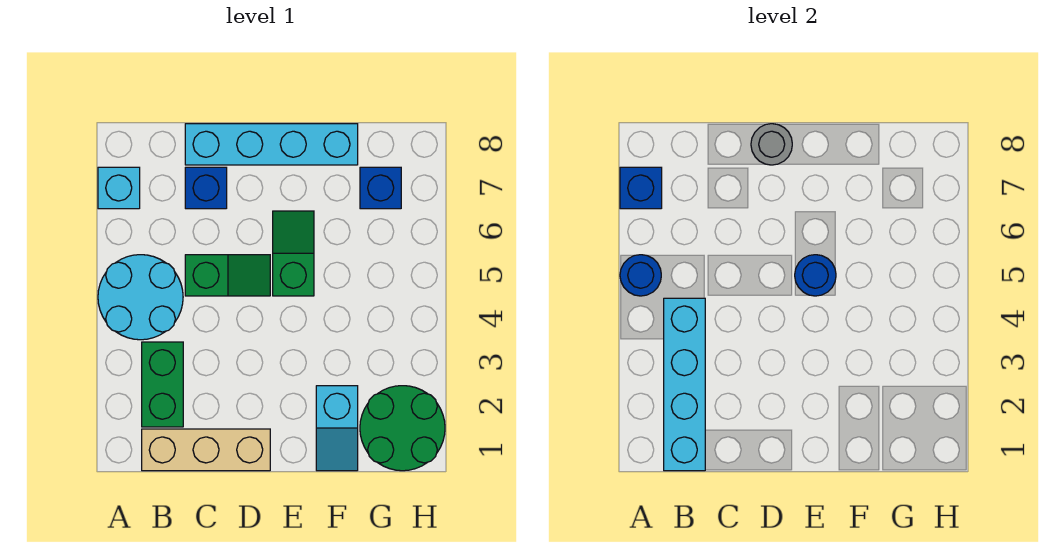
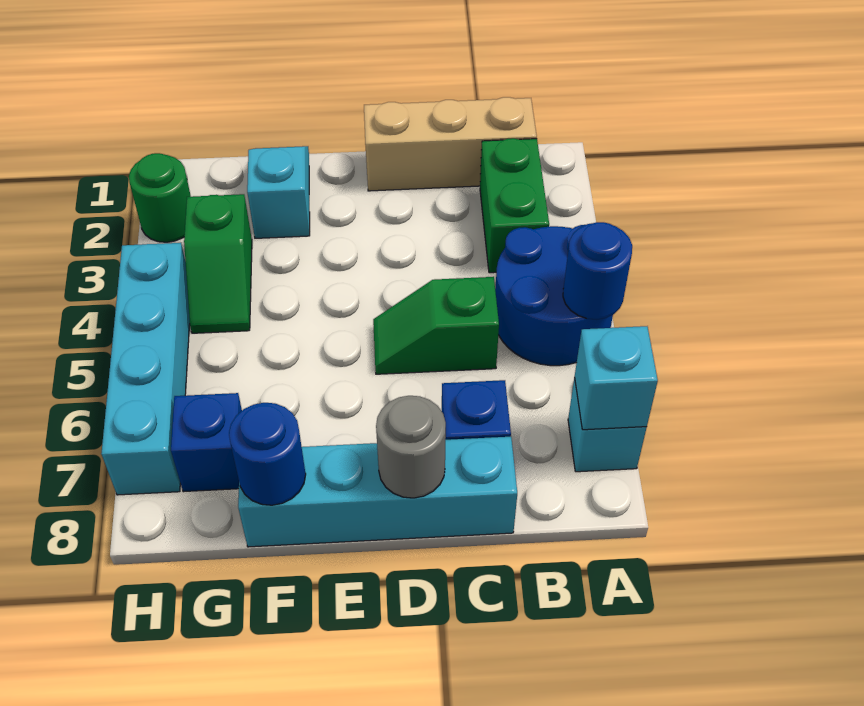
cyan round brick A4:B5 level 1 -> blue round brick A4:B5 level 1
blue brick A7 level 2 -> cyan brick A7 level 2
cyan brick B1:B4 level 2 -> cyan brick H4:H7 level 1
green slope E5:E6 level 1 top 5 -> green slope G3:G4 level 1 top 3
blue round brick E5 level 2 -> blue round brick F8 level 2
green round brick G1:H2 level 1 -> green round brick H2 level 1

